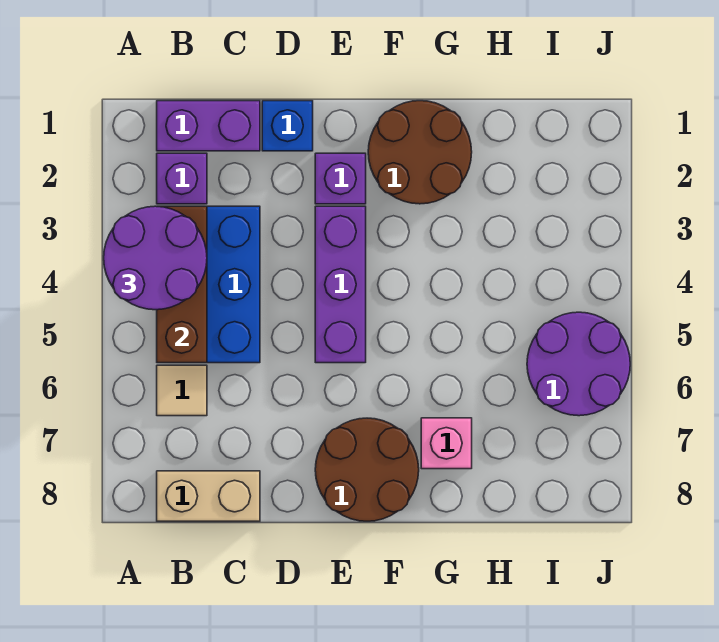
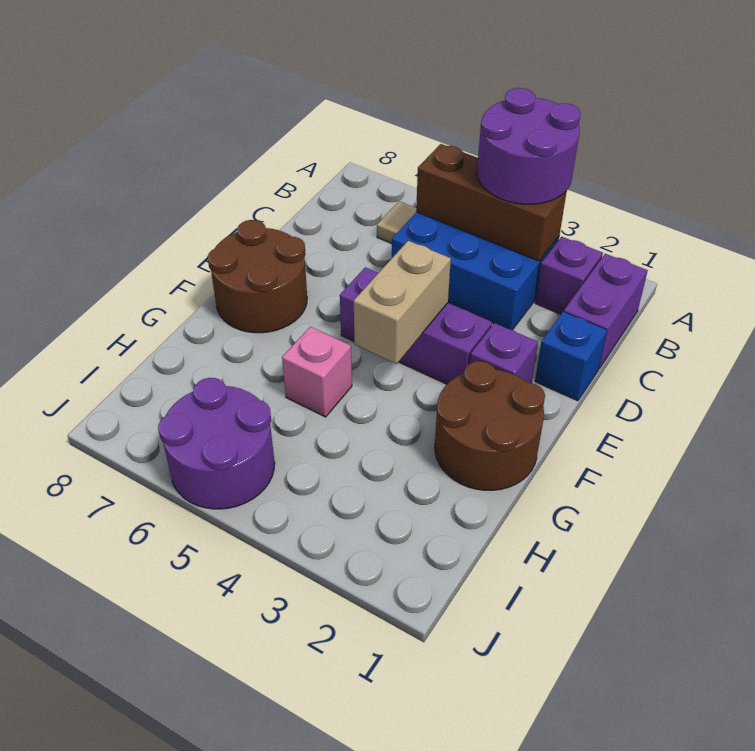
tan brick B8:C8 level 1 -> tan brick E4:F4 level 2
pink brick G7 level 1 -> pink brick G5 level 1

